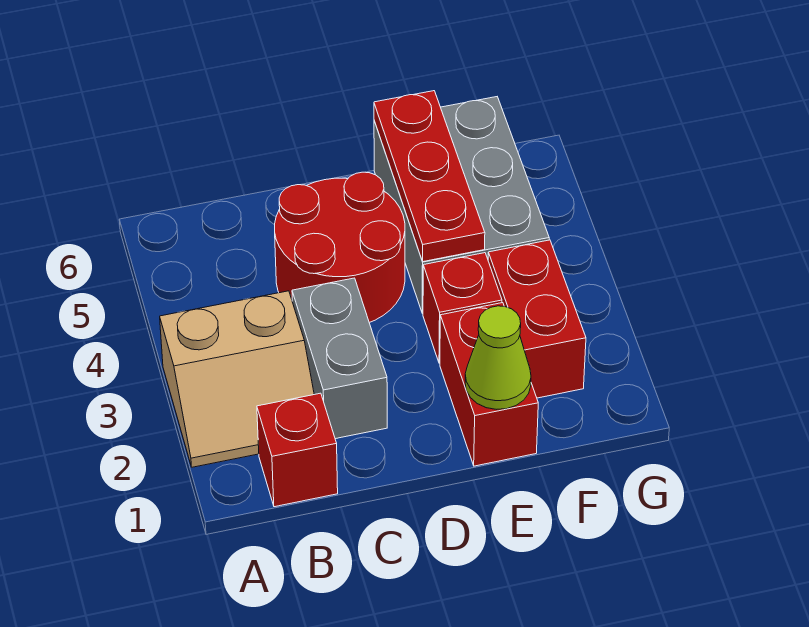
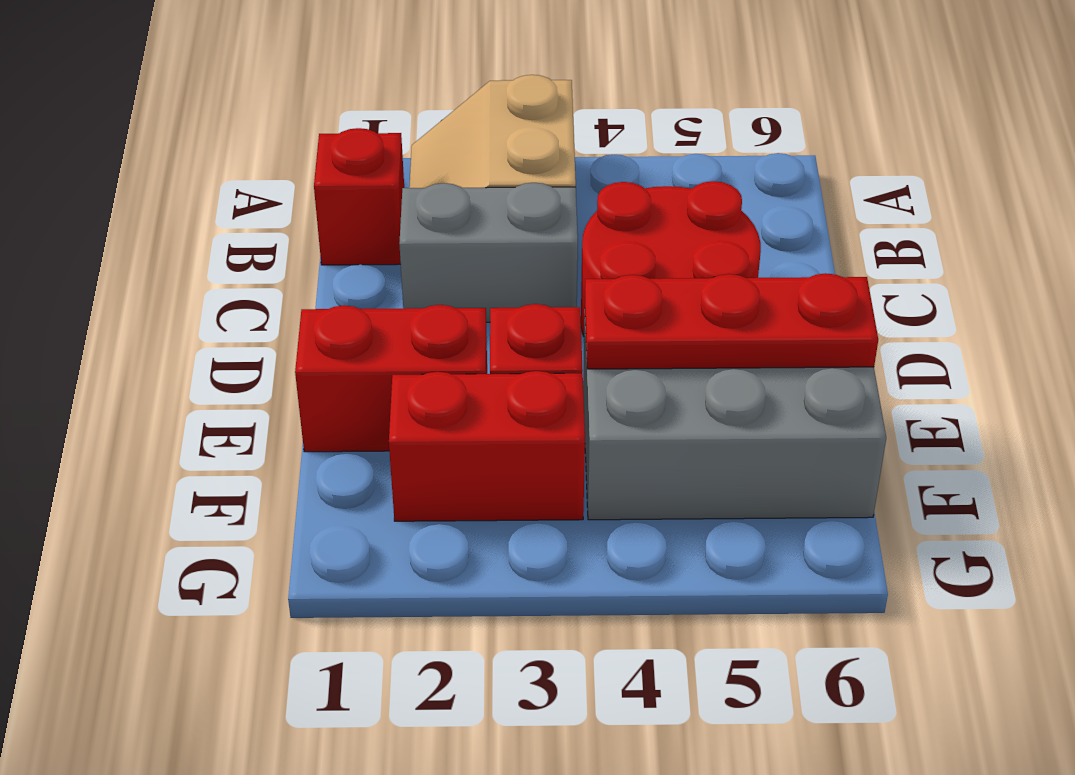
lime cone E1 level 2 -> none

